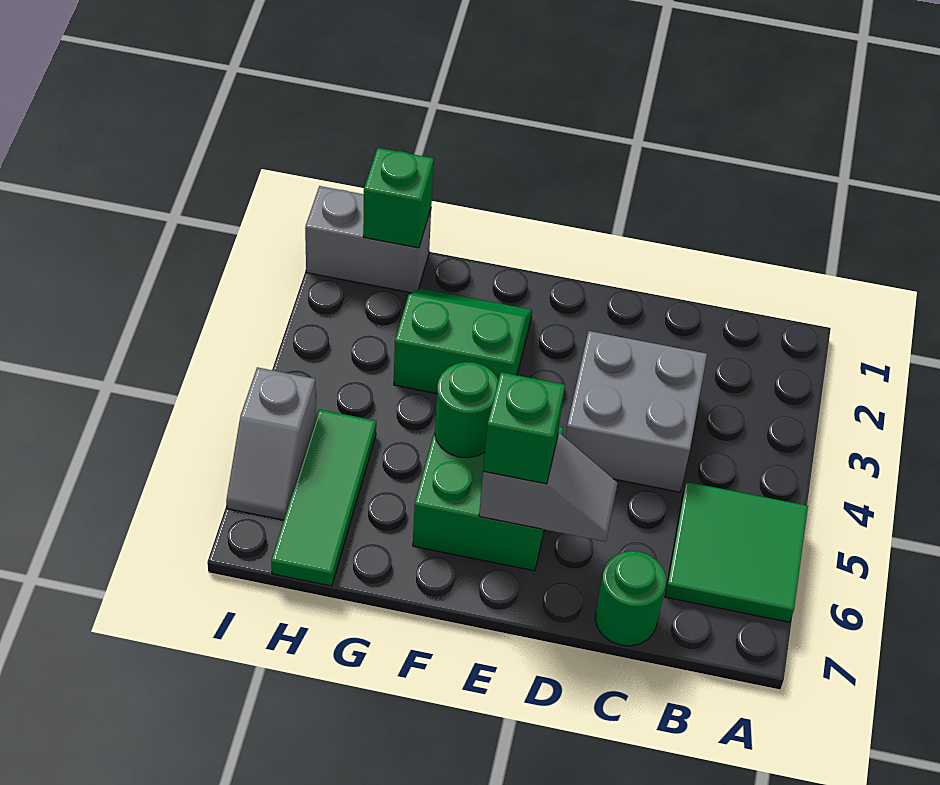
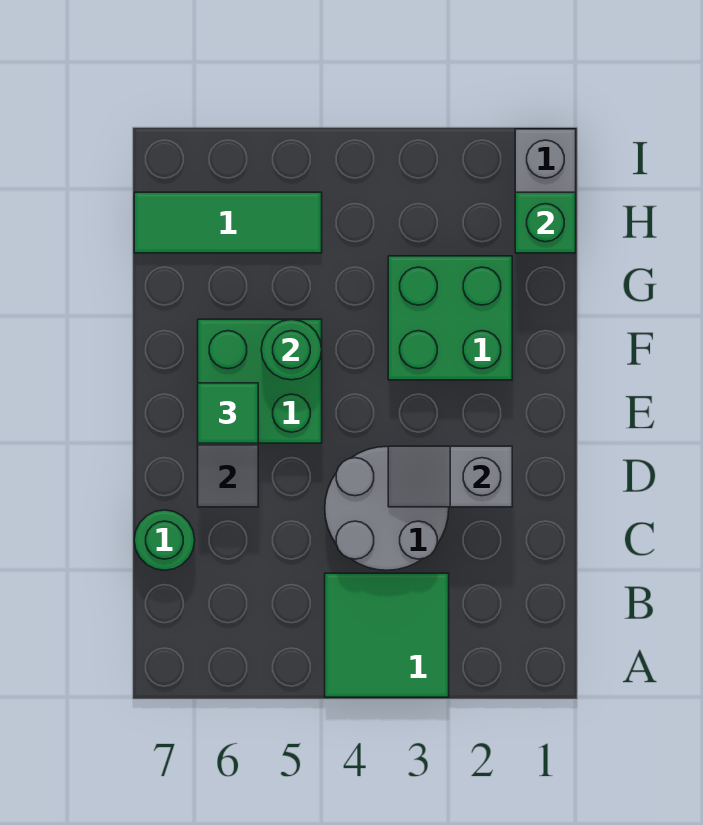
green tile A5:B6 level 1 -> green tile A3:B4 level 1
grey brick C3:D4 level 1 -> grey round brick C3:D4 level 1
green brick E6 level 3 -> green tile E6 level 3
green slope F2:G3 level 1 top 3 -> green brick F2:G3 level 1
grey slope I5:I6 level 1 top 5 -> grey slope D2:D3 level 2 top 2

